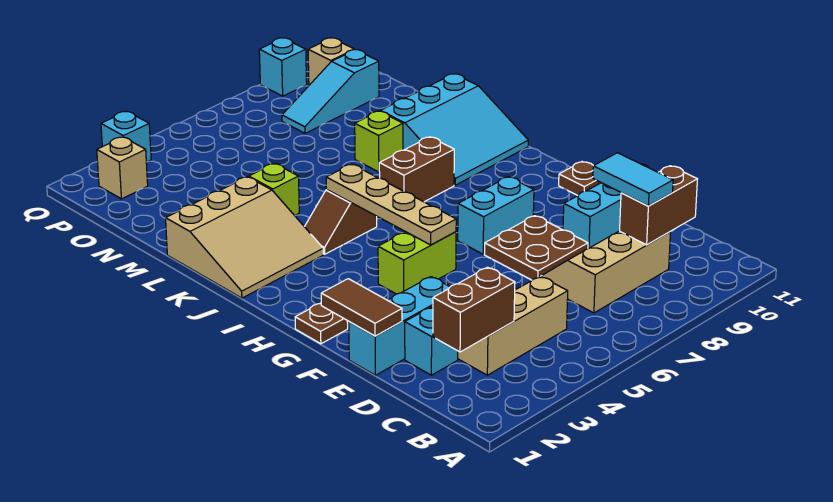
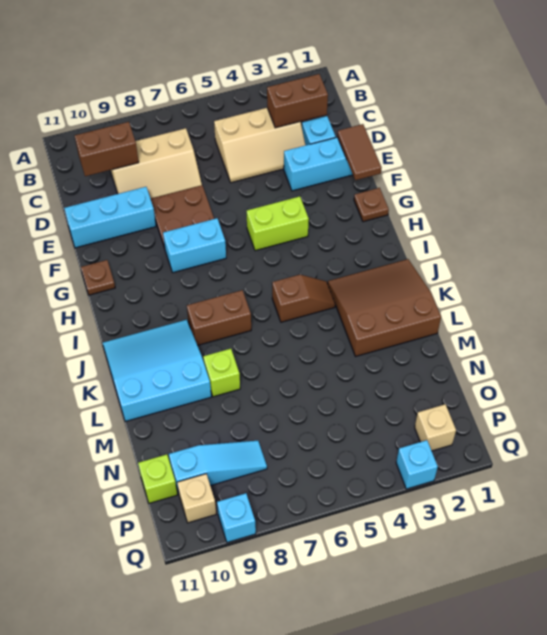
cyan tile C9:D9 level 3 -> none
tan plate G5:J5 level 2 -> none
tan slope J1:L3 level 1 top L -> brown slope J1:L3 level 1 top L
lime brick L4 level 1 -> lime brick O11 level 1

